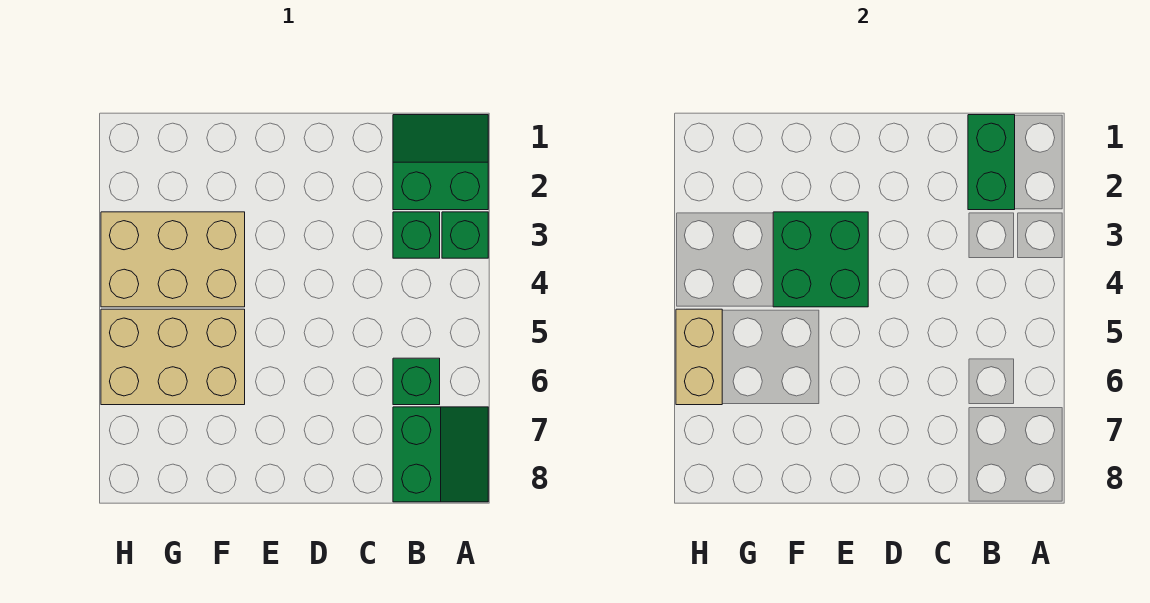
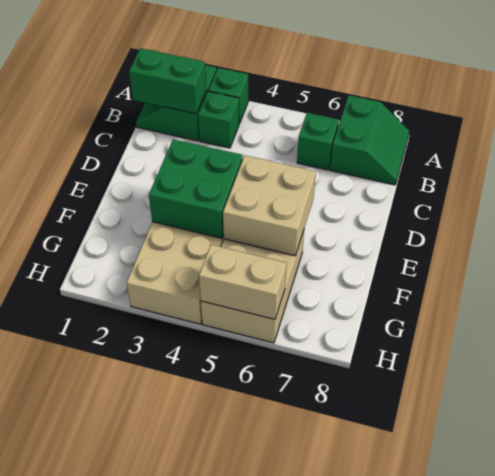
green slope A7:B8 level 1 top B -> green slope A7:B8 level 1 top 7
none -> tan brick E5:F6 level 2

